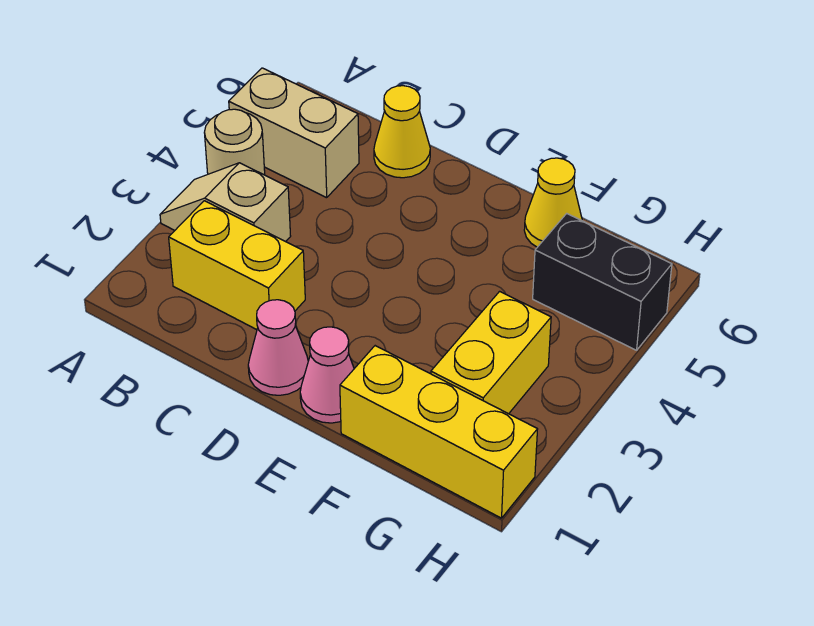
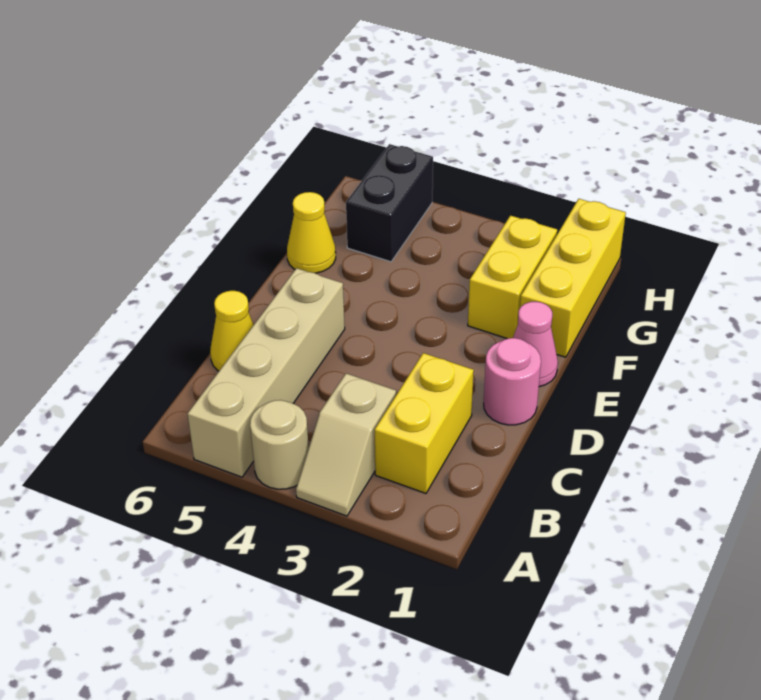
tan brick A5:B5 level 1 -> tan brick A5:D5 level 1
pink cone D1 level 1 -> pink round brick D1 level 1
yellow brick G2:G3 level 1 -> yellow brick F2:G2 level 1

